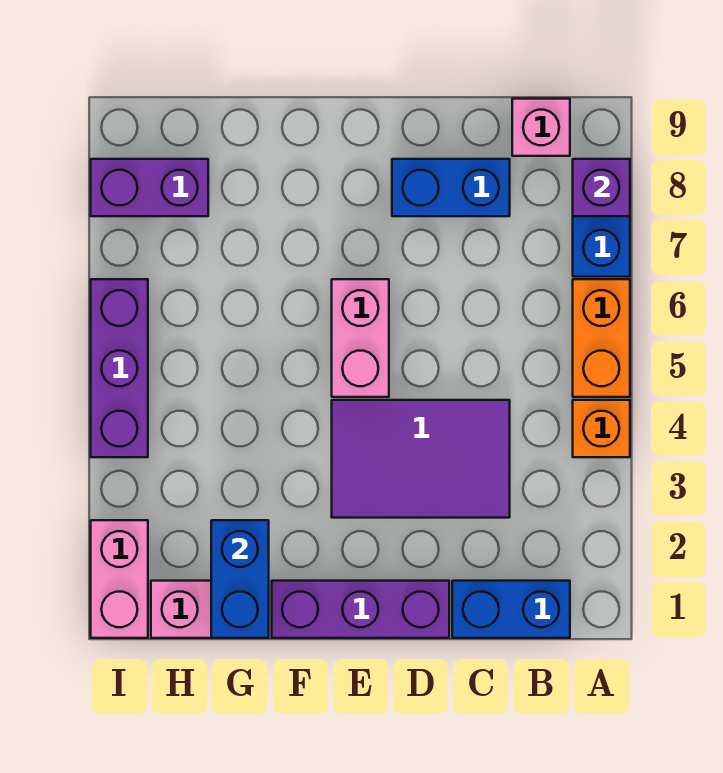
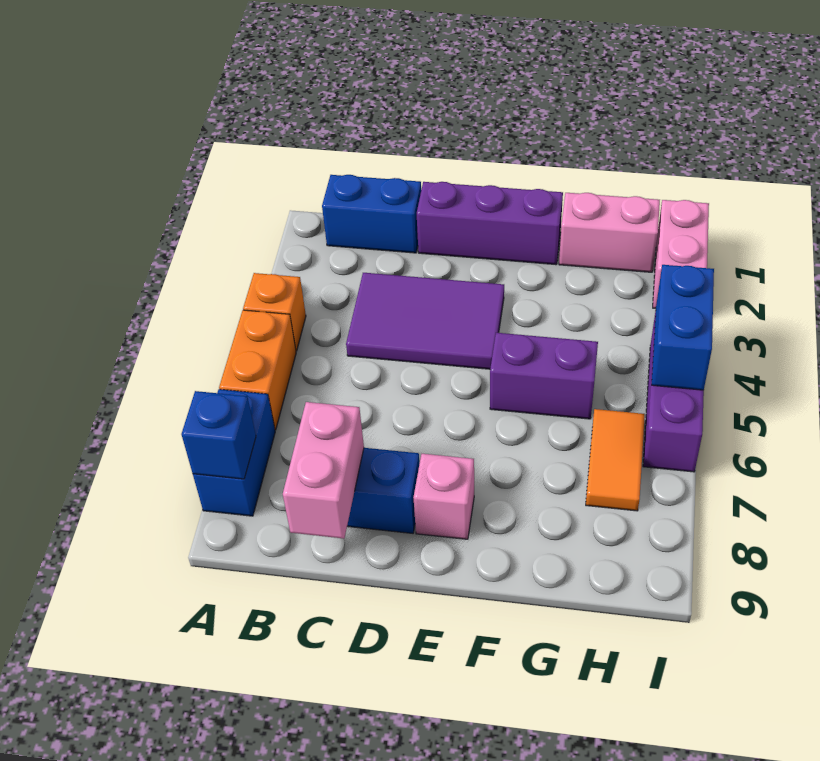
purple brick A8 level 2 -> blue brick A8 level 2
pink brick B9 level 1 -> pink brick E8 level 1
pink brick E5:E6 level 1 -> pink brick C8:C9 level 2
blue brick G1:G2 level 2 -> blue brick I4:I5 level 2
none -> orange tile H6:H7 level 1
purple brick H8:I8 level 1 -> purple brick F5:G5 level 1

